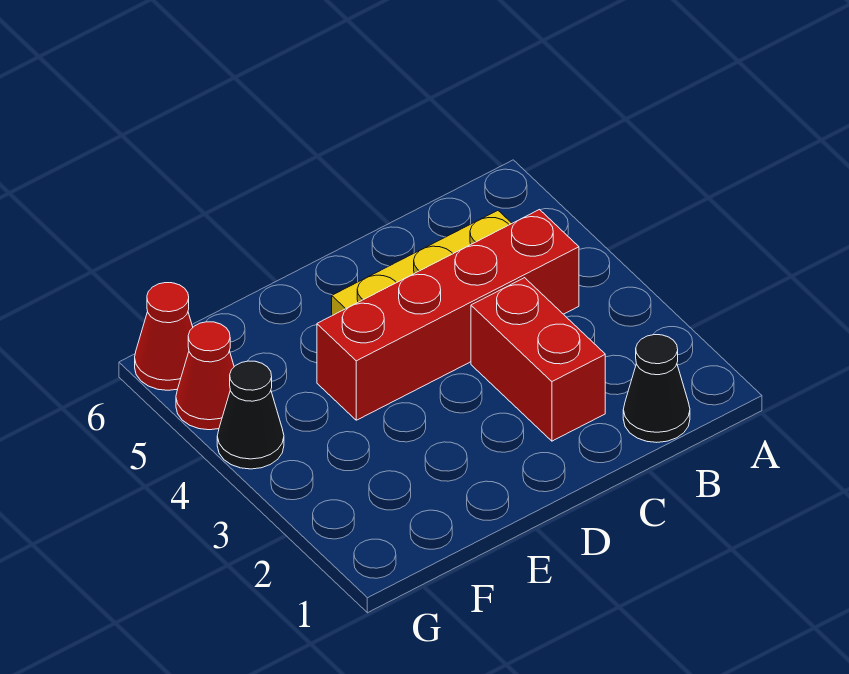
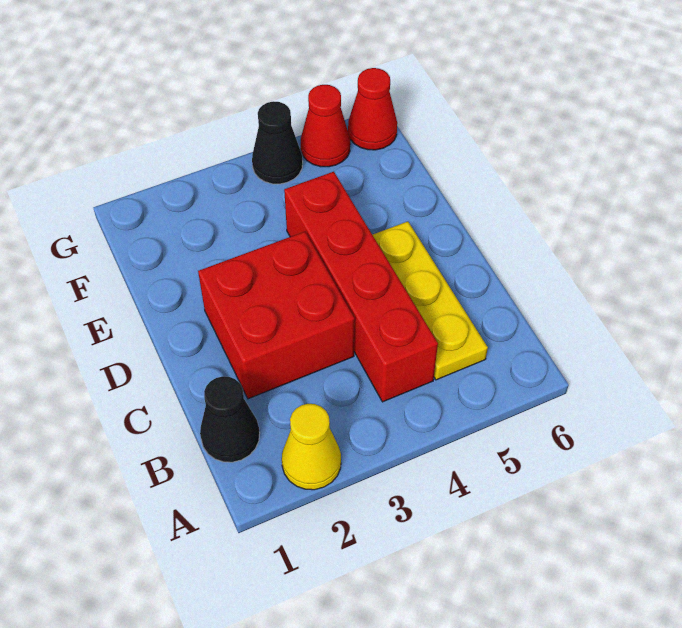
none -> yellow cone A2 level 1
red brick C2:C3 level 1 -> red brick C2:D3 level 1

